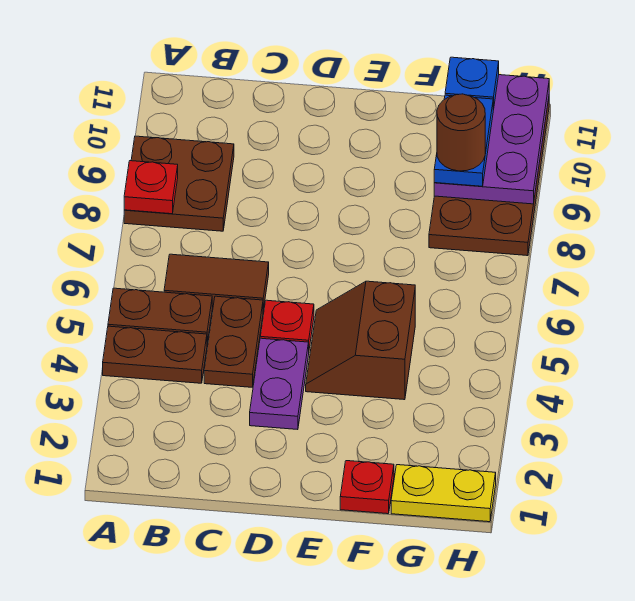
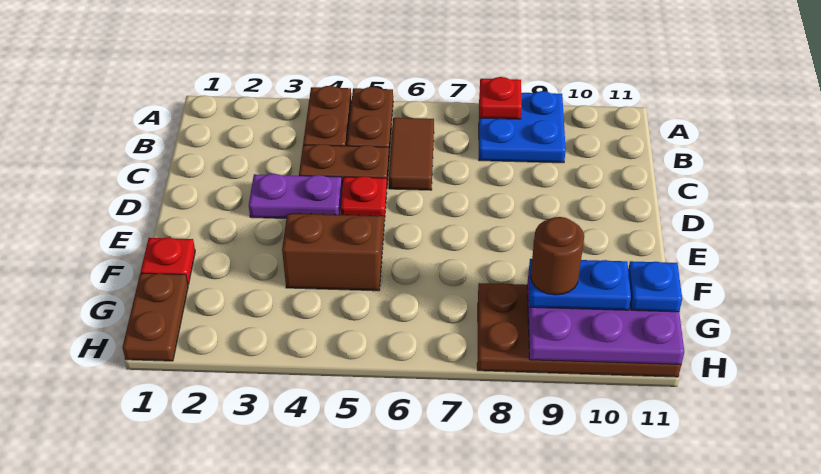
brown plate A8:B9 level 1 -> blue plate A8:B9 level 1
yellow plate G1:H1 level 1 -> brown plate G1:H1 level 1

